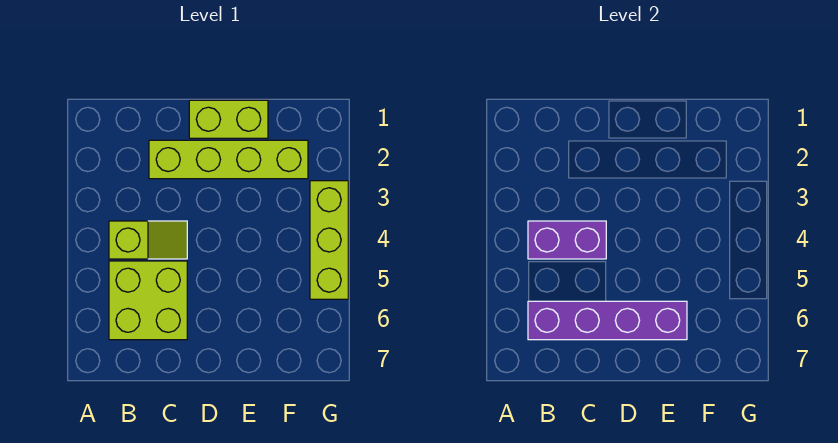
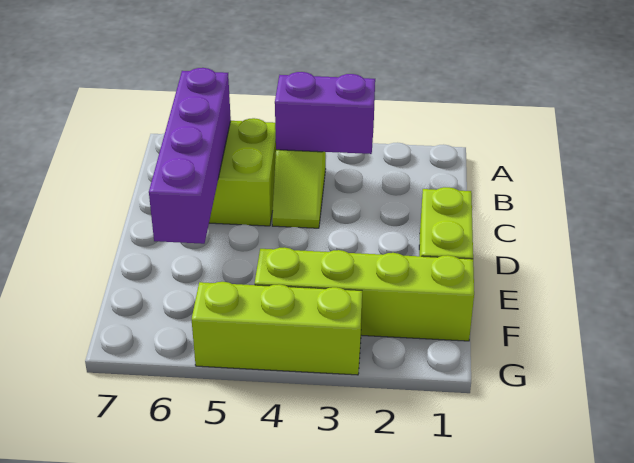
purple brick B4:C4 level 2 -> purple brick B3:B4 level 2
lime brick C2:F2 level 1 -> lime brick F1:F4 level 1

